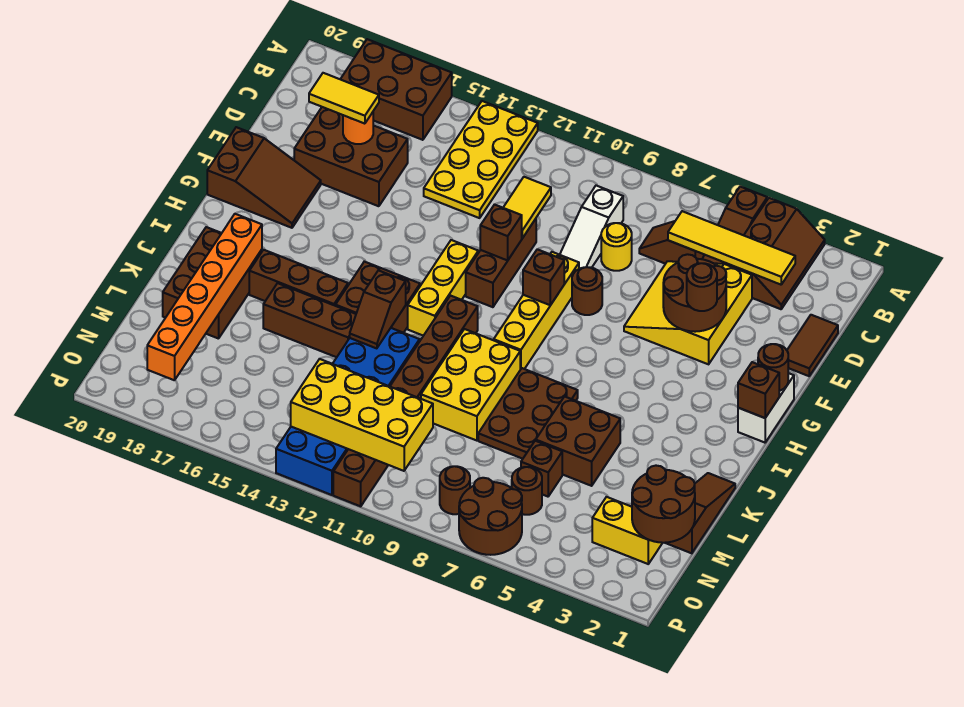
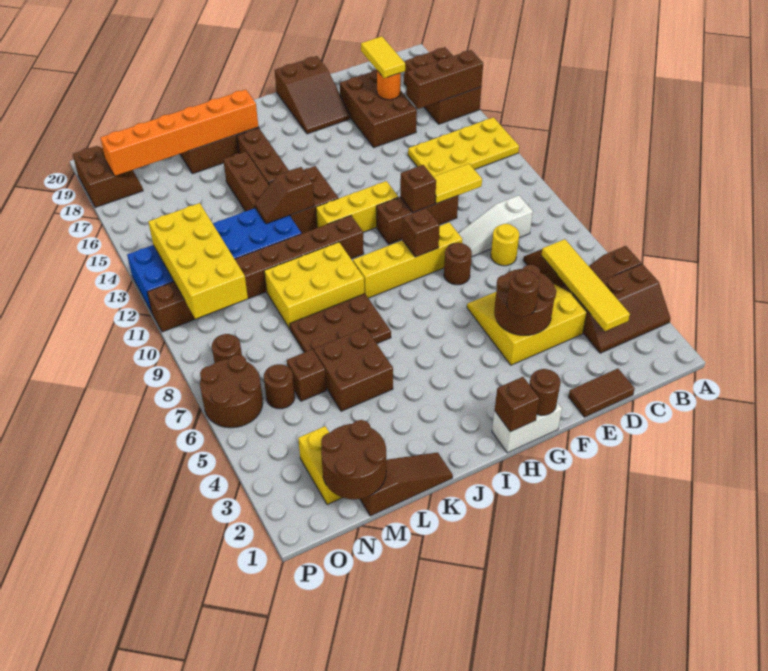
none -> brown brick A16:C16 level 2
none -> brown slope O18:P19 level 1 top P

